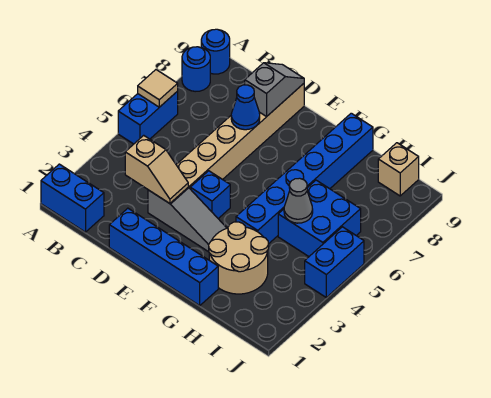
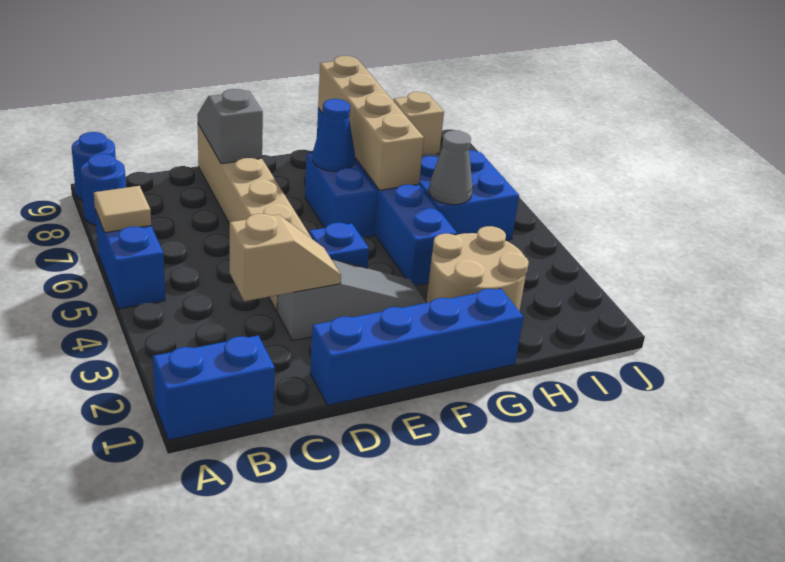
blue cone D7 level 2 -> blue cone F7 level 2
none -> tan brick G6:G9 level 2
blue brick J4:J5 level 1 -> blue brick F6:F7 level 1

